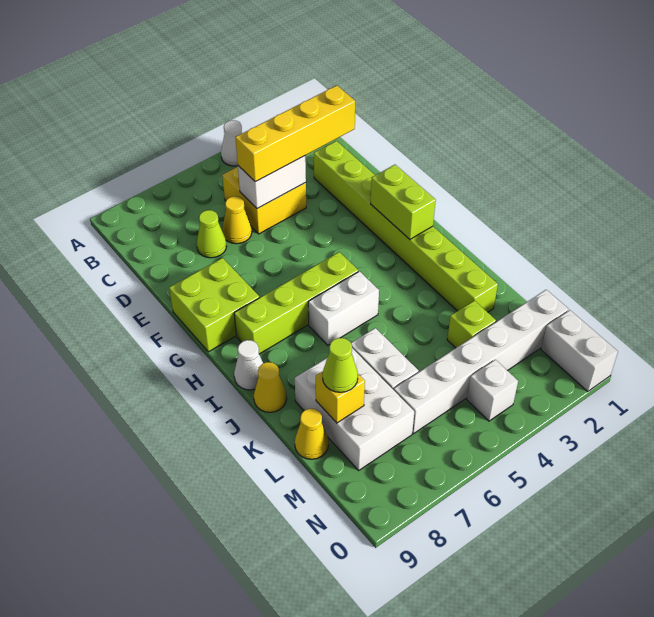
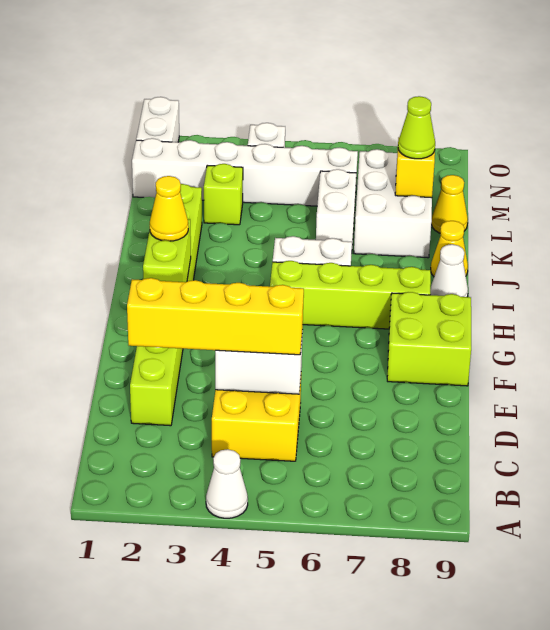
yellow cone D6 level 1 -> yellow cone H2 level 3
lime cone D7 level 1 -> none

